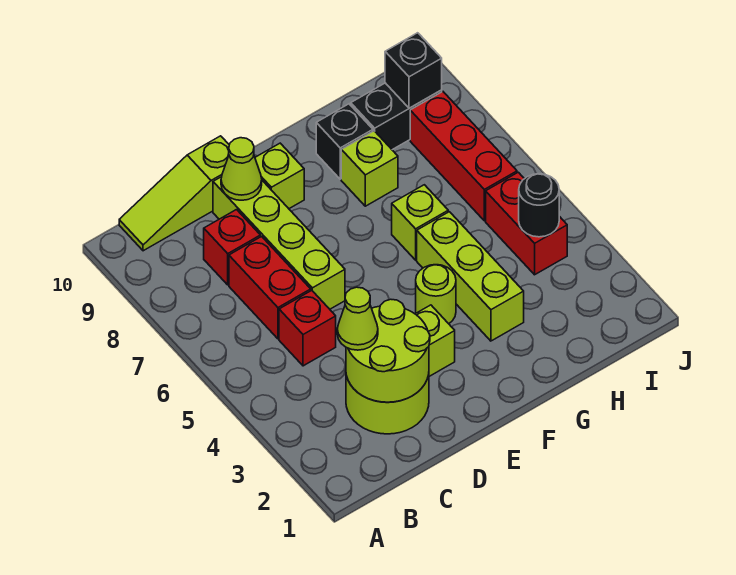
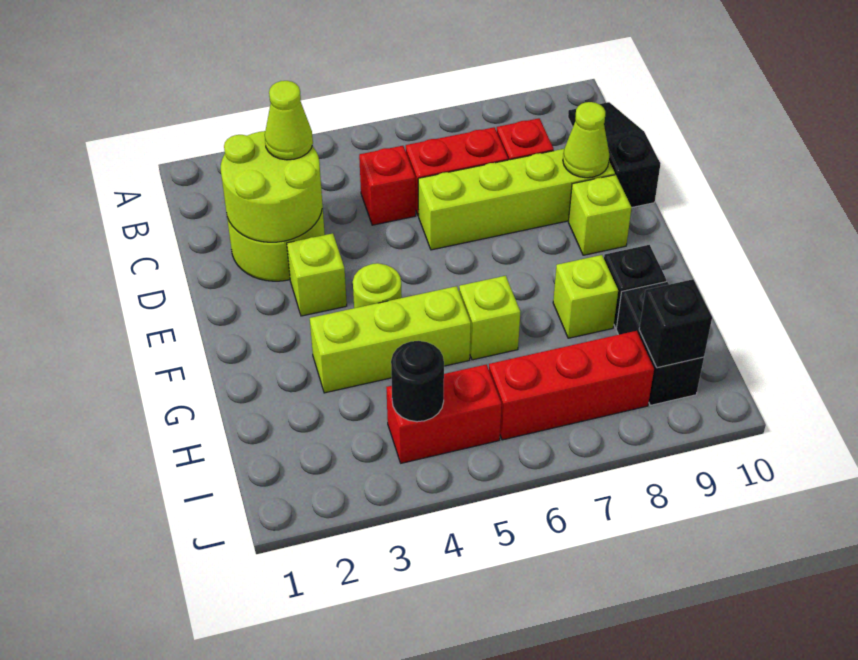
lime slope B10:D10 level 1 top D -> black slope B10:D10 level 1 top D

